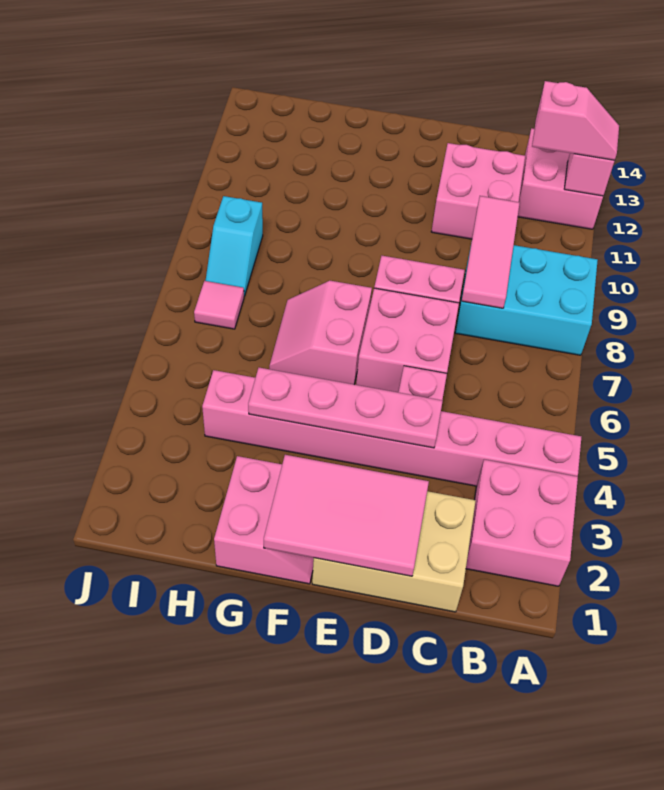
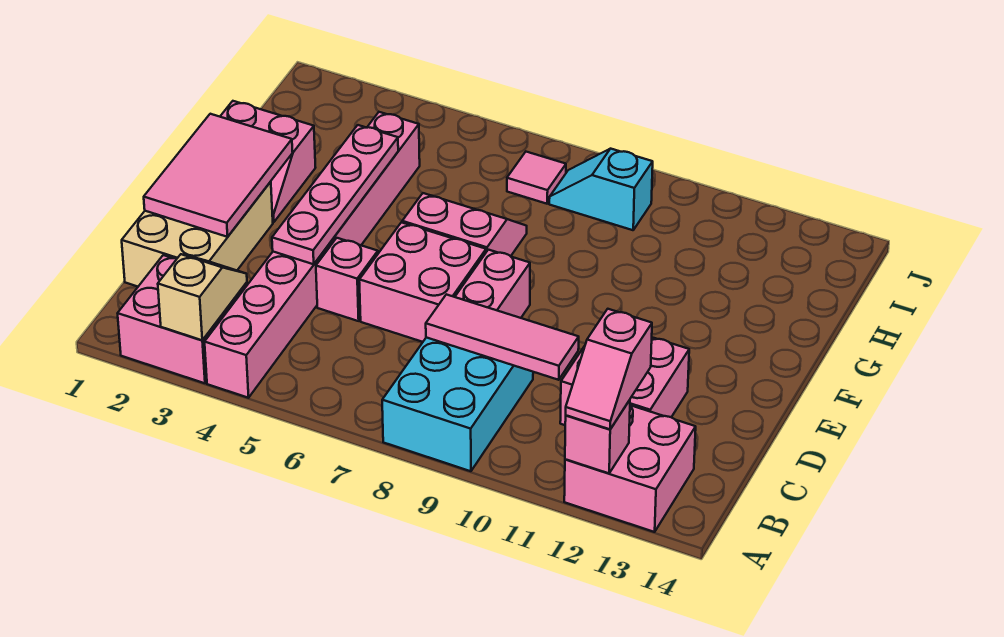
none -> tan slope A3:B3 level 2 top A

